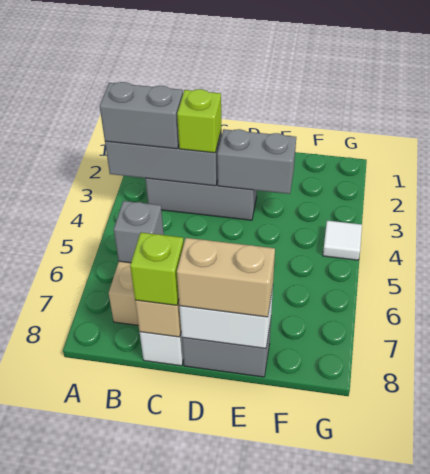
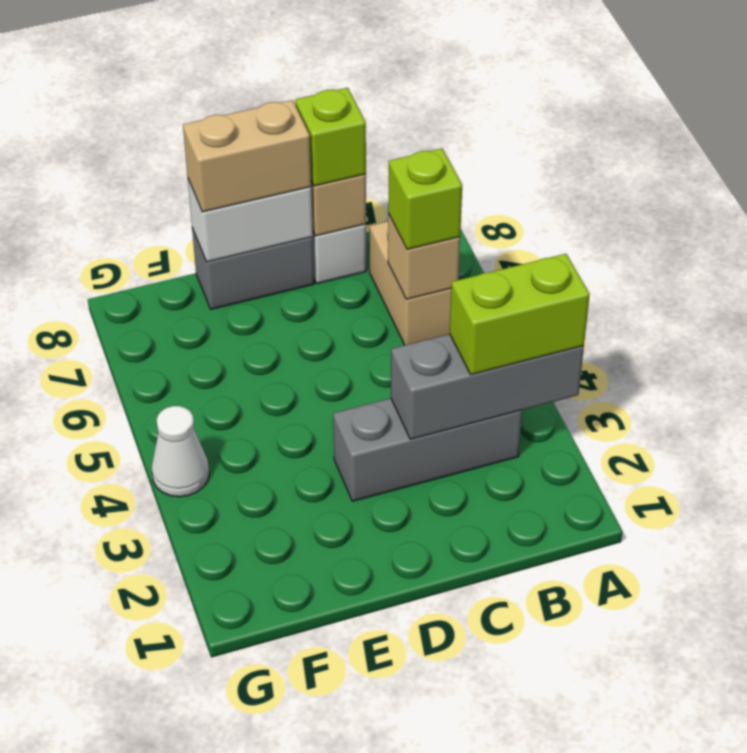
grey brick A3:B3 level 3 -> lime brick A3:B3 level 3
grey brick B6 level 2 -> tan brick B6 level 2
lime brick C3 level 3 -> lime brick B6 level 3
grey brick D3:E3 level 2 -> none
white tile G4 level 1 -> white cone G4 level 1

